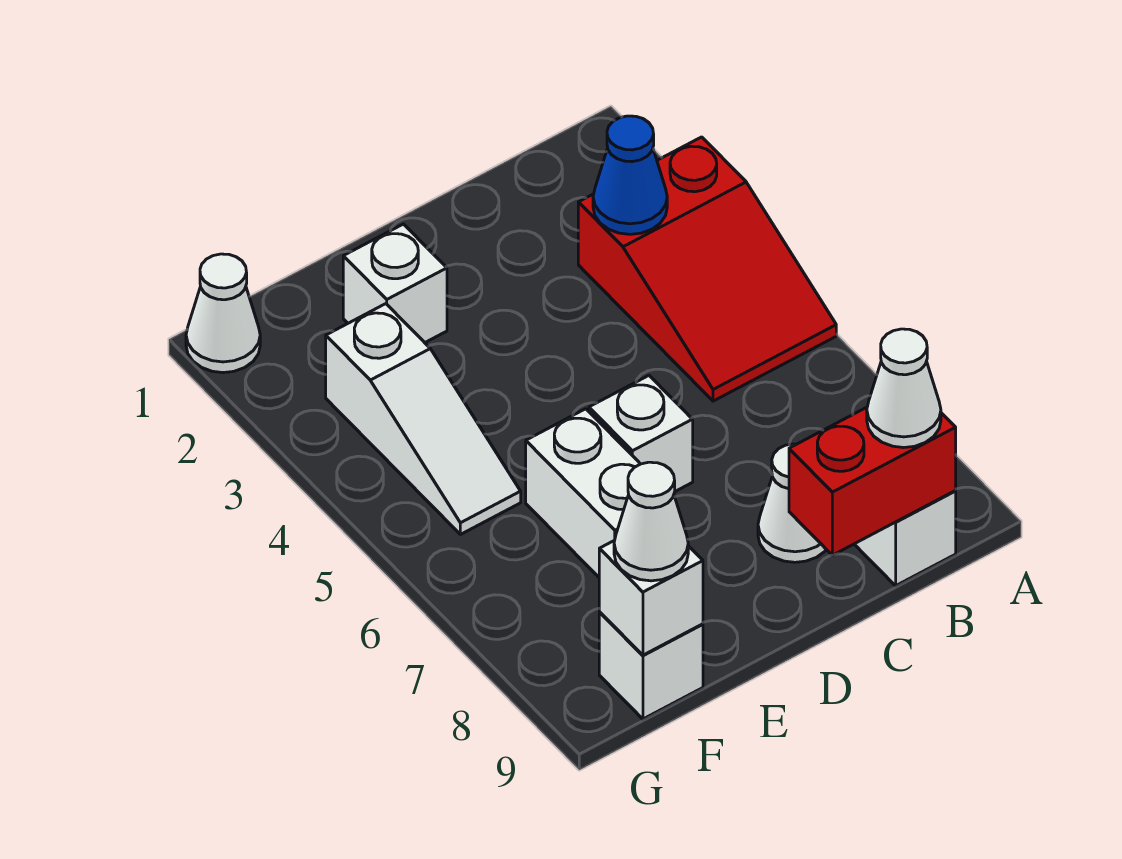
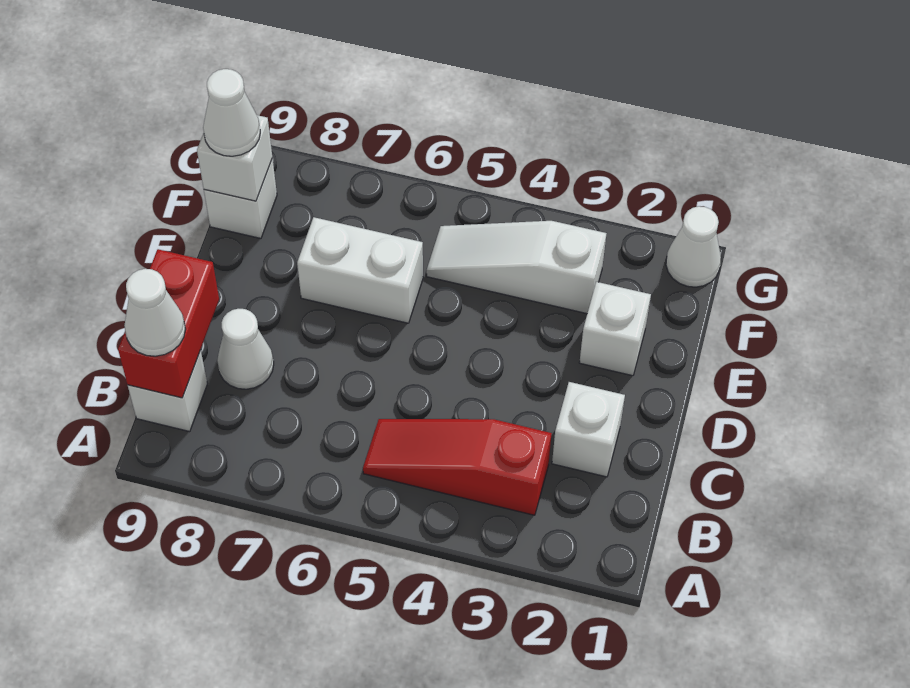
red slope A3:B5 level 1 top 3 -> red slope B3:B5 level 1 top 3
blue cone B3 level 2 -> none
white brick D6 level 1 -> white brick C2 level 1

